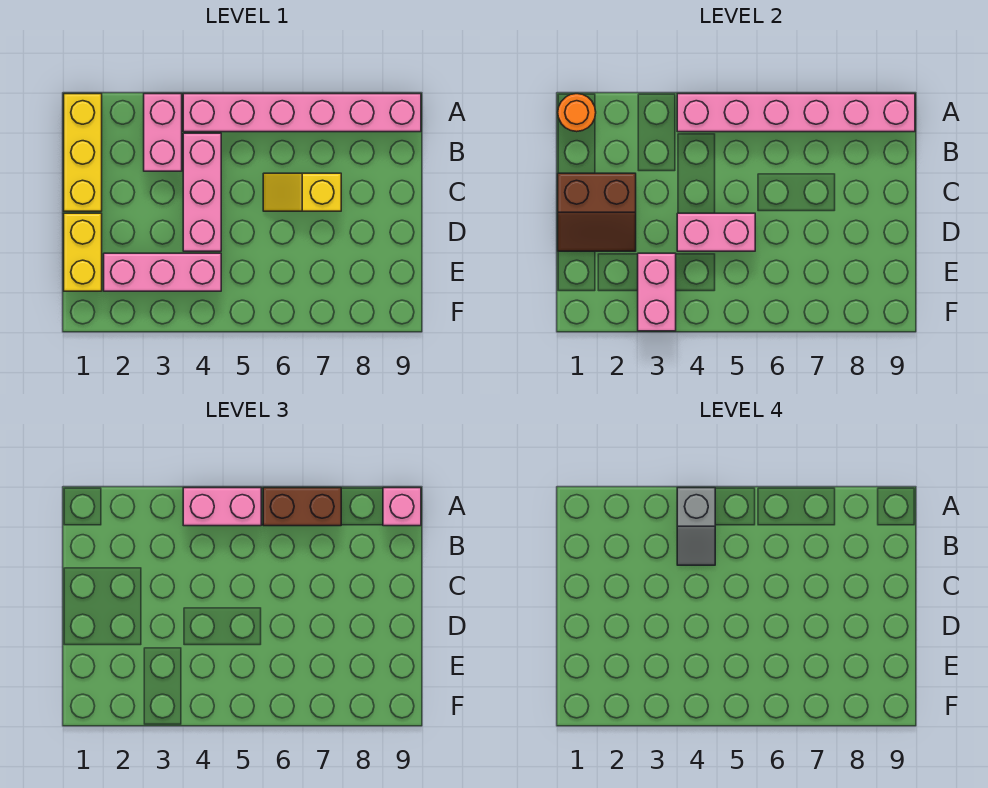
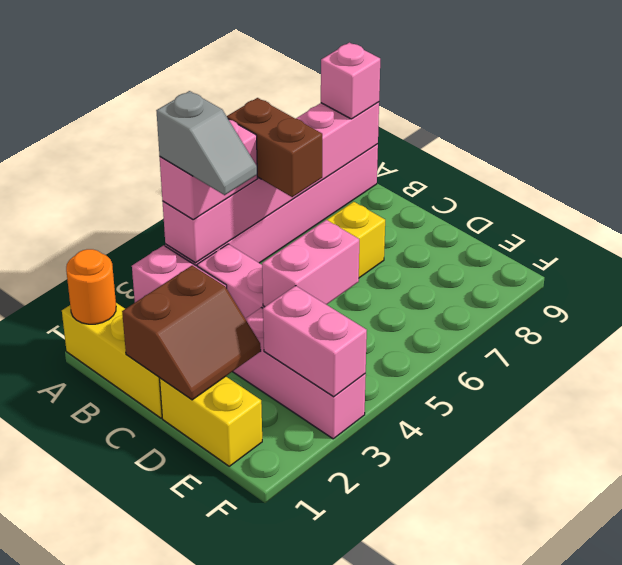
brown brick A6:A7 level 3 -> brown brick A6:B6 level 3
pink brick E2:E4 level 1 -> pink brick D3:F3 level 1

